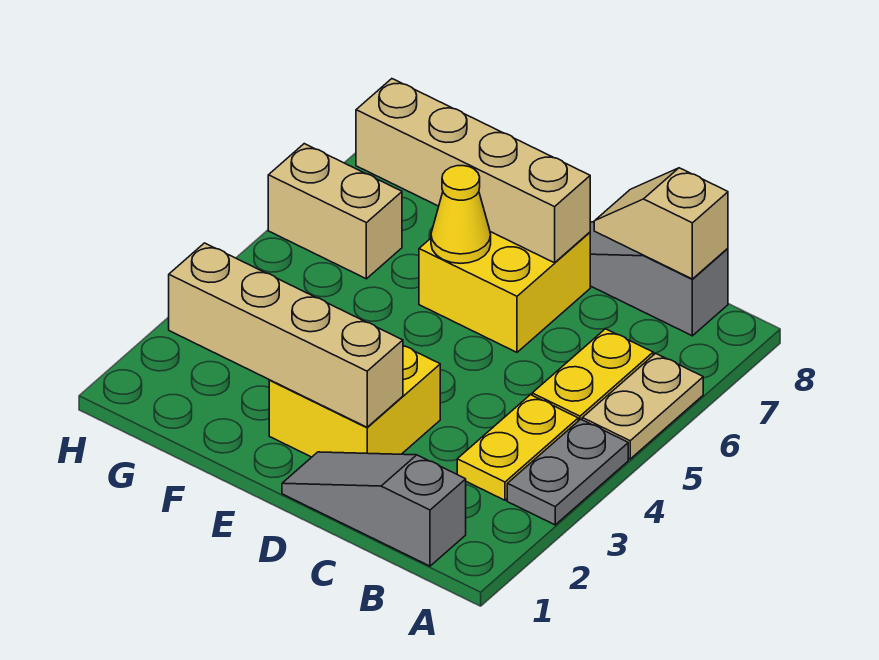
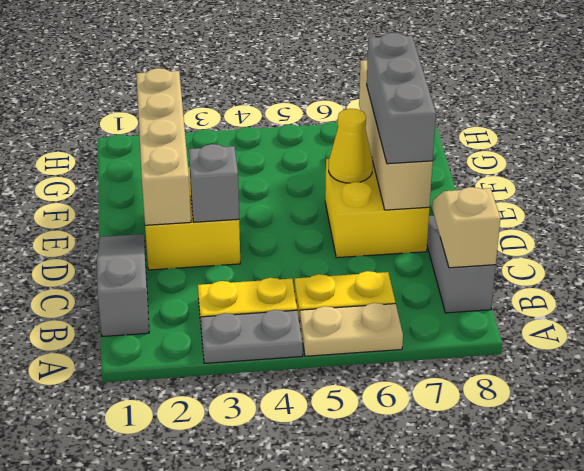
none -> grey brick D3 level 2
none -> grey brick D7:F7 level 3
tan brick G6:H6 level 1 -> none

